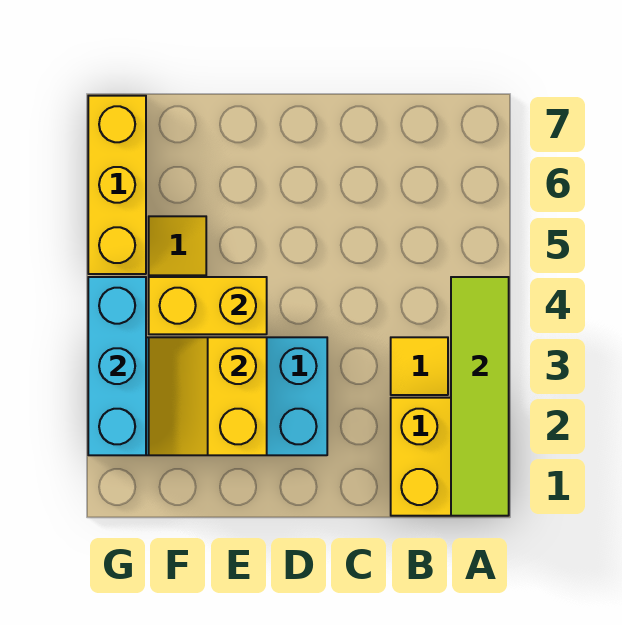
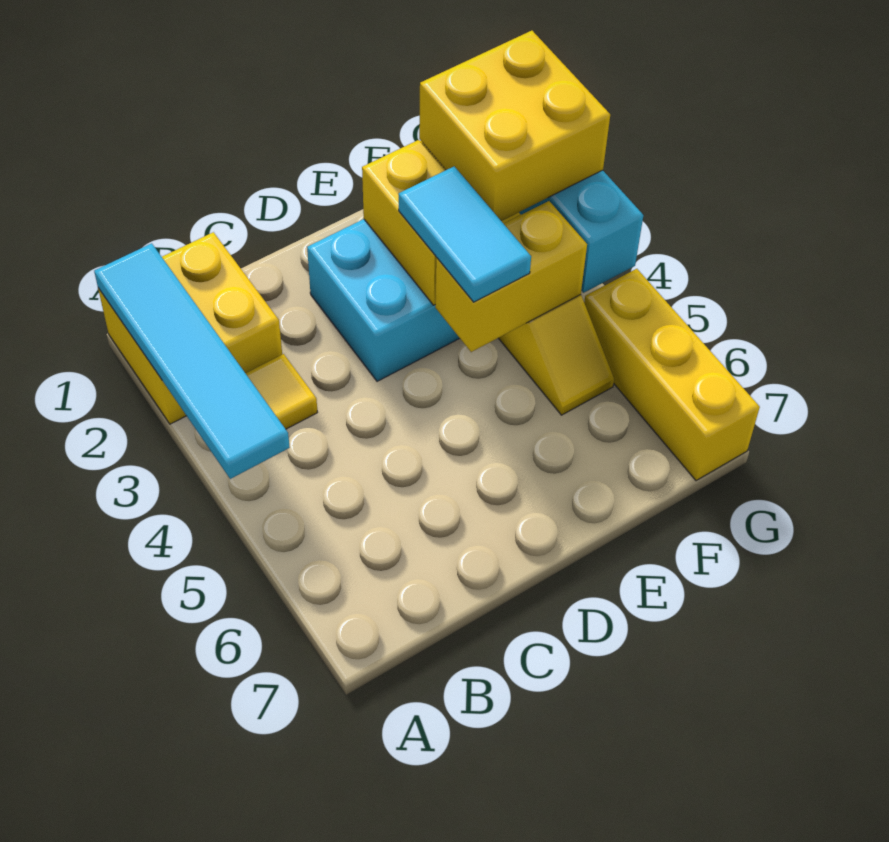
lime tile A1:A4 level 2 -> cyan tile A1:A4 level 2
none -> cyan tile E3:E4 level 3
none -> yellow brick F2:G3 level 3

